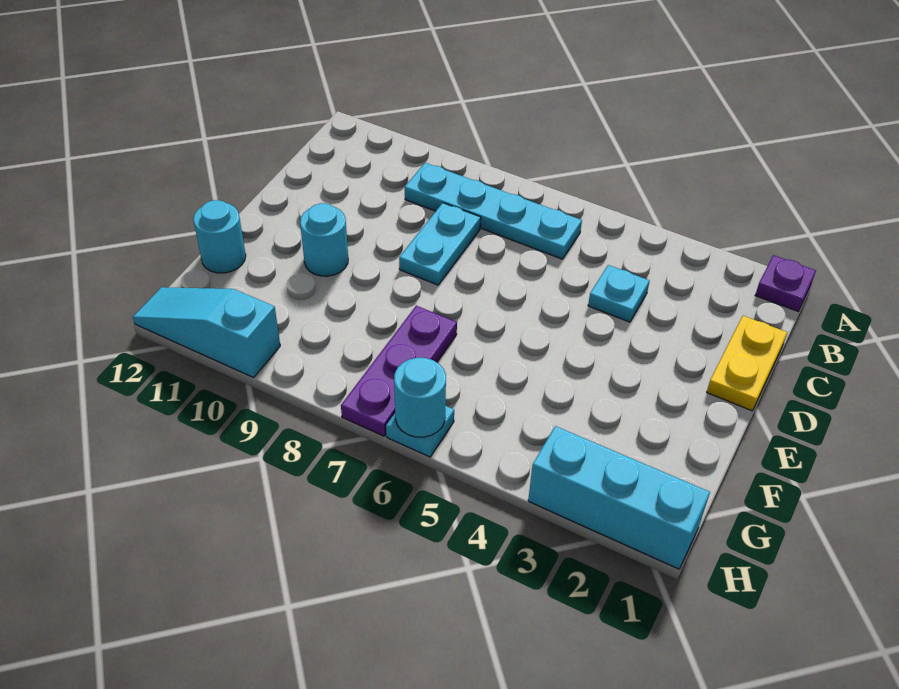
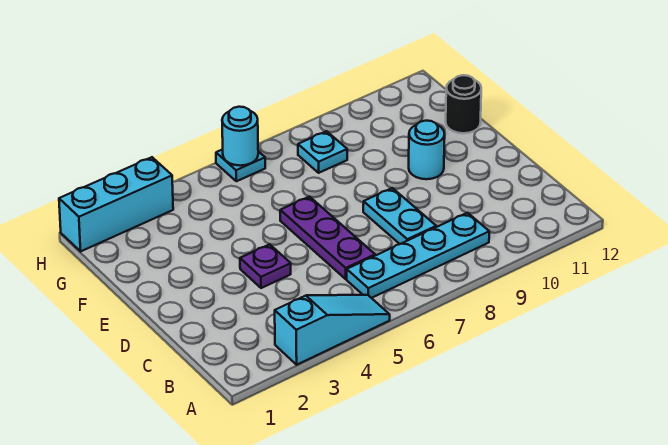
purple plate A1 level 1 -> purple plate D4 level 1
yellow plate C1:D1 level 1 -> none
cyan plate C4 level 1 -> cyan plate G8 level 1
purple plate F7:H7 level 1 -> purple plate C6:E6 level 1
cyan round brick F12 level 1 -> black round brick F12 level 1
cyan slope H10:H12 level 1 top 10 -> cyan slope A3:A5 level 1 top 3

